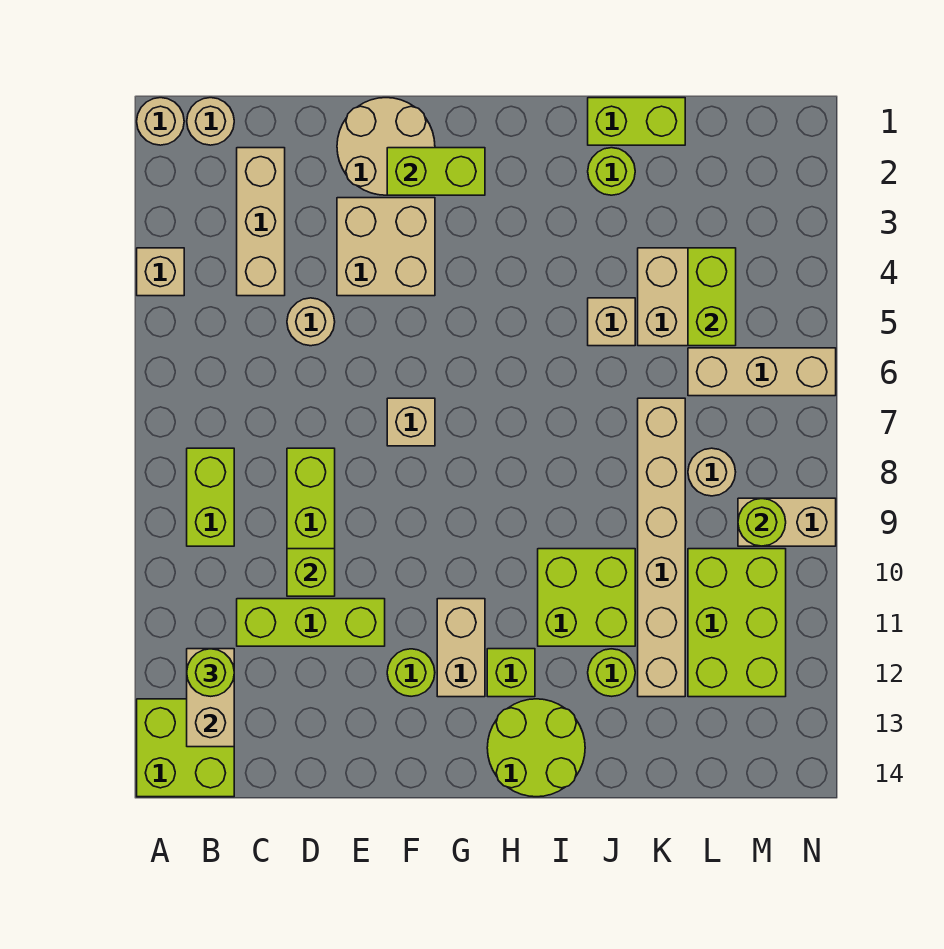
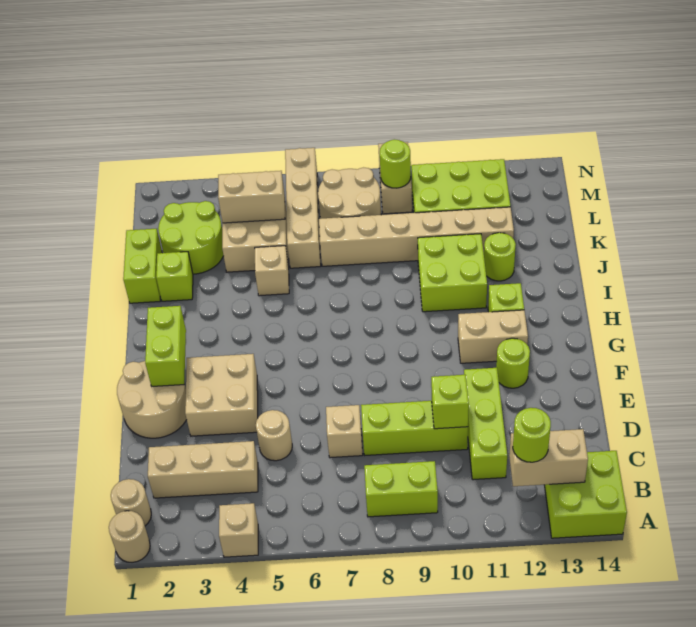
tan brick F7 level 1 -> tan brick D7 level 1
lime round brick H13:I14 level 1 -> lime round brick K2:L3 level 1
lime round brick J2 level 1 -> lime brick J2 level 1
lime brick L4:L5 level 2 -> tan brick L4:L5 level 2
tan brick L6:N6 level 1 -> tan brick K6:N6 level 1
tan round brick L8 level 1 -> tan round brick L7:M8 level 1

